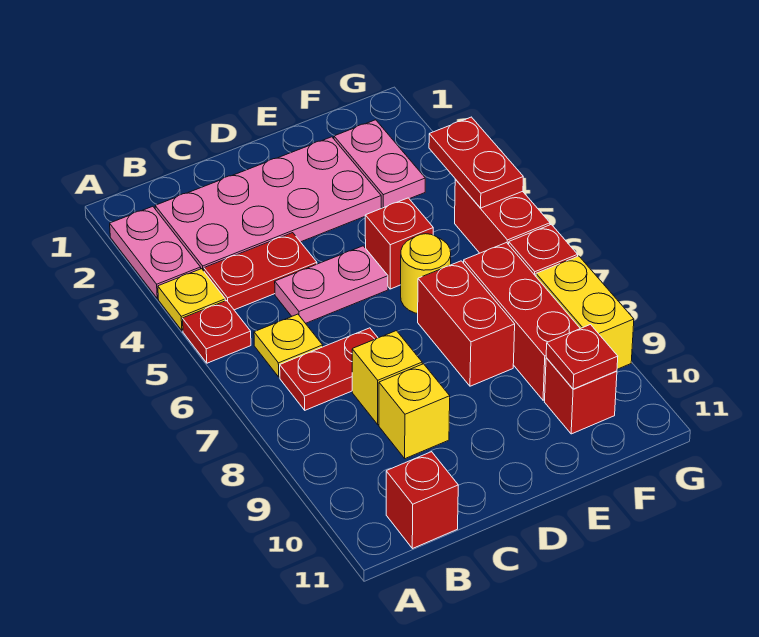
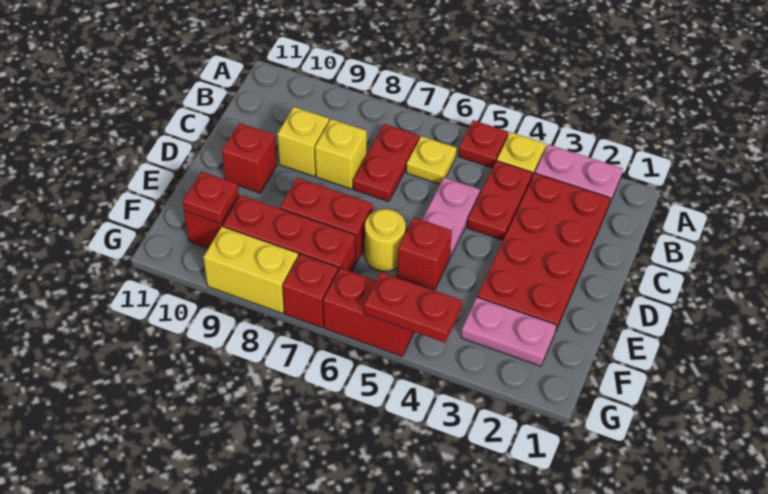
pink plate B2:E3 level 1 -> red plate B2:E3 level 1
red brick B11 level 1 -> red brick D10 level 1

